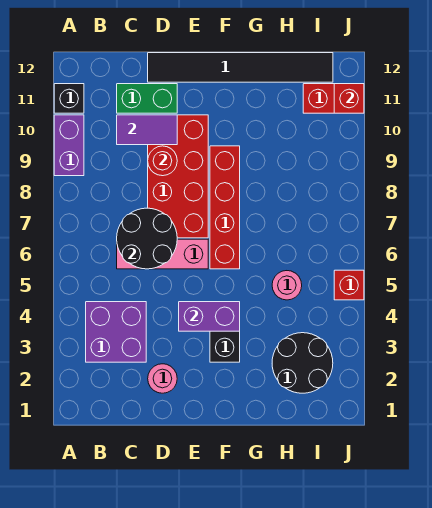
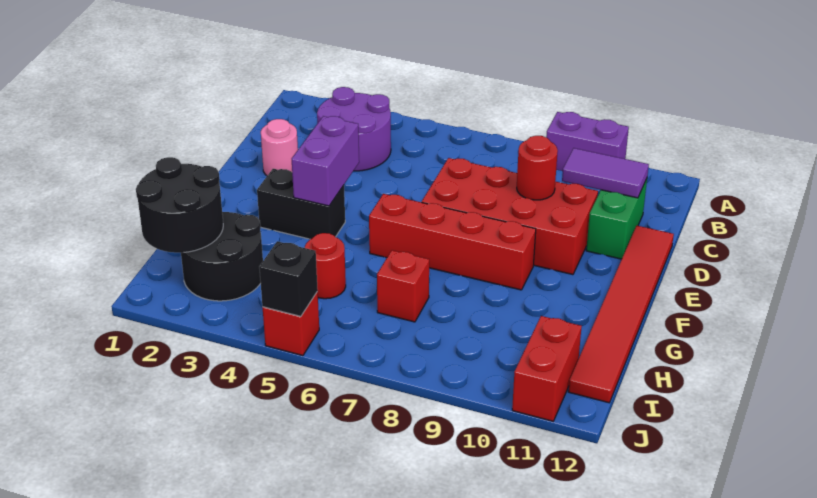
black brick A11 level 1 -> black brick J5 level 2
purple brick B3:C4 level 1 -> purple round brick B3:C4 level 1
pink brick C6:E6 level 1 -> none
black round brick C6:D7 level 2 -> black round brick H1:I2 level 2
purple tile C10:D10 level 2 -> purple tile C10:C11 level 2
black tile D12:I12 level 1 -> red tile D12:I12 level 1
pink round brick H5 level 1 -> red round brick H5 level 1
red brick J11 level 2 -> red brick H7 level 1

